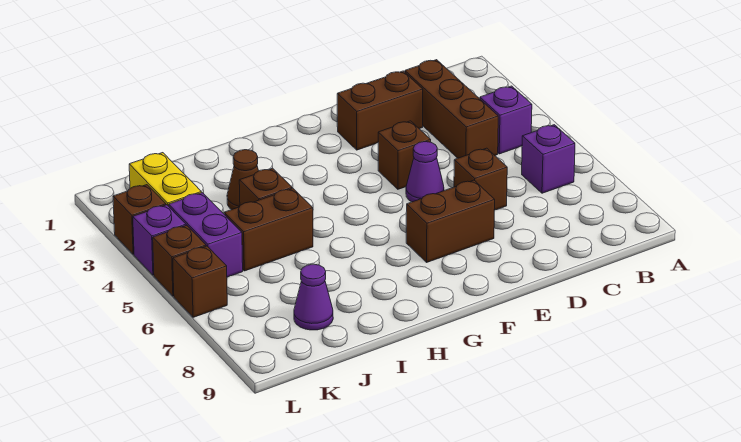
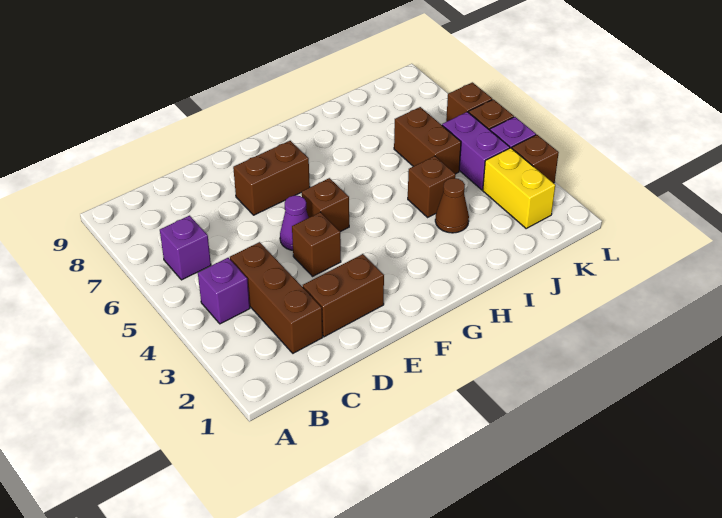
brown brick D6 level 1 -> brown brick F5 level 1
brown brick I5:J5 level 1 -> brown brick J5:J6 level 1
purple cone J8 level 1 -> none

